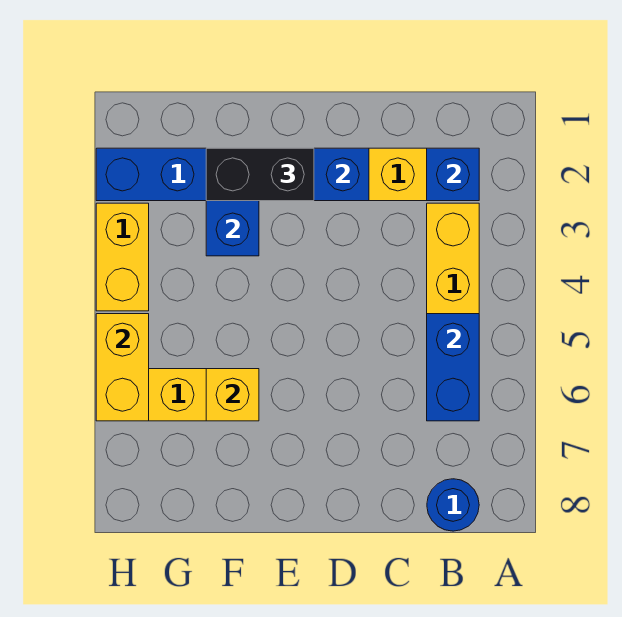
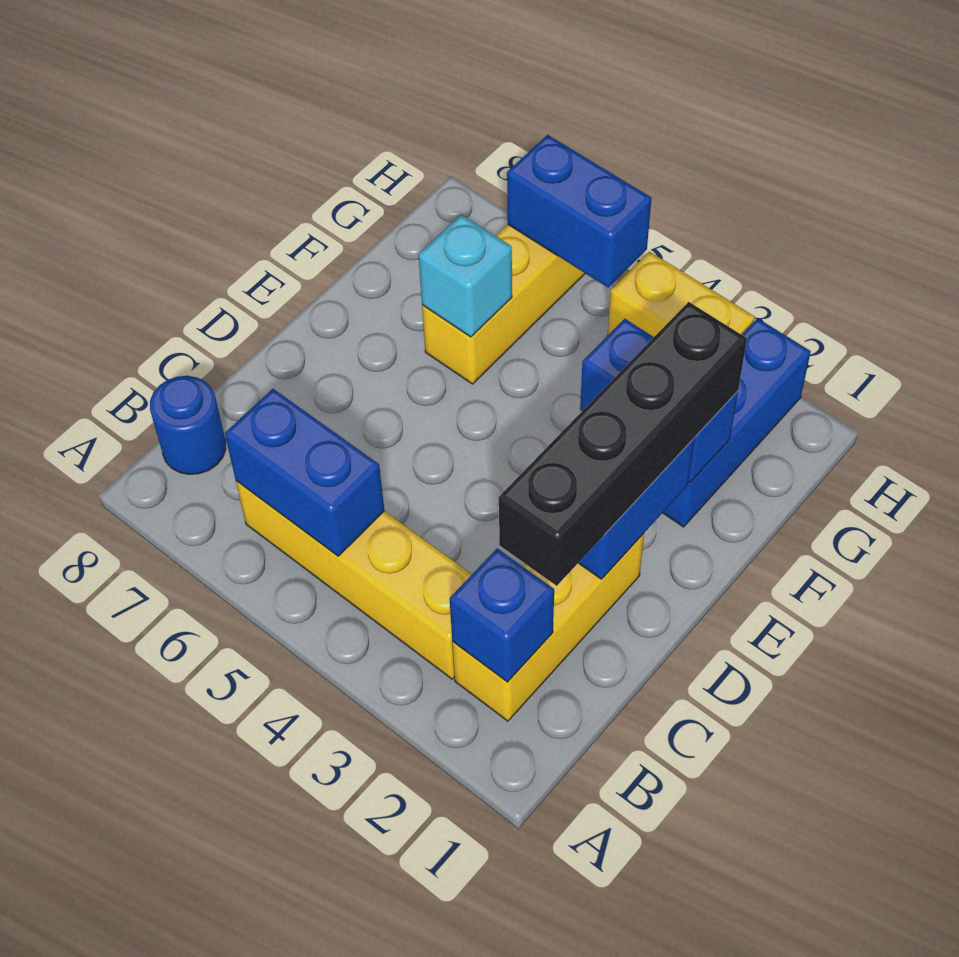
black brick E2:F2 level 3 -> black brick C2:F2 level 3
yellow brick F6 level 2 -> cyan brick F6 level 2
yellow brick H5:H6 level 2 -> blue brick H5:H6 level 2

